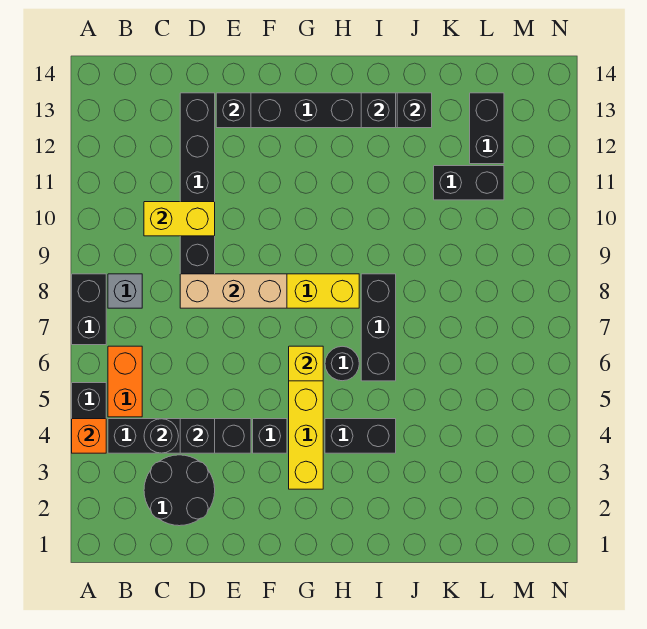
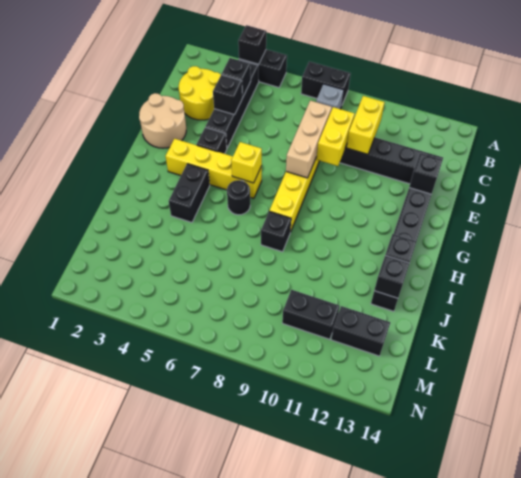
orange brick A4 level 2 -> black brick A4 level 2
orange brick B5:B6 level 1 -> none
black round brick C2:D3 level 1 -> yellow round brick C2:D3 level 1
black round brick C4 level 2 -> black brick C4 level 2
none -> yellow brick D9:E9 level 2
none -> tan round brick E1:F2 level 1
black brick I6:I8 level 1 -> black brick I8 level 1
black brick K11:L11 level 1 -> black brick L10:L11 level 1

